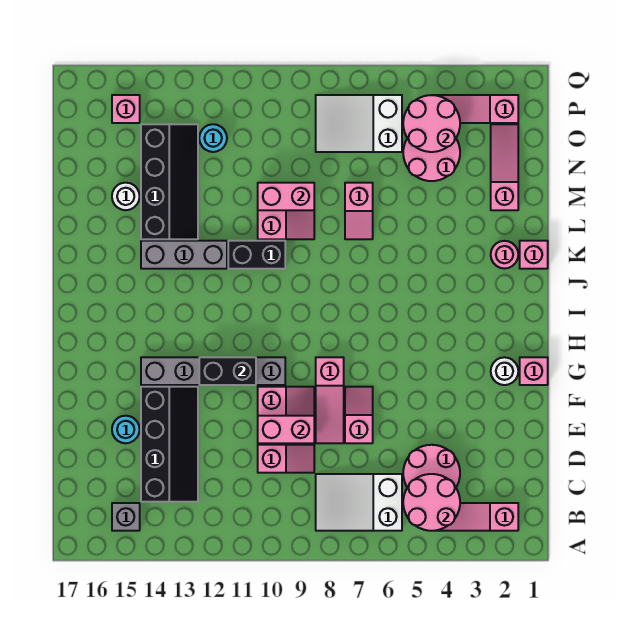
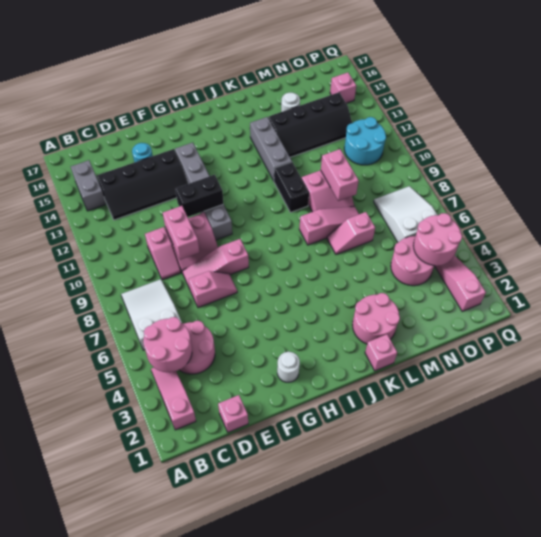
grey brick B15 level 1 -> grey brick B14:B15 level 1
pink brick G1 level 1 -> pink brick D1 level 1
black brick G11:G12 level 2 -> black brick F11:G11 level 2
pink round brick K2 level 1 -> pink round brick K2:L3 level 1
pink slope M2:O2 level 1 top M -> pink slope K8:M8 level 1 top K
cyan round brick O12 level 1 -> cyan round brick O11:P12 level 1

